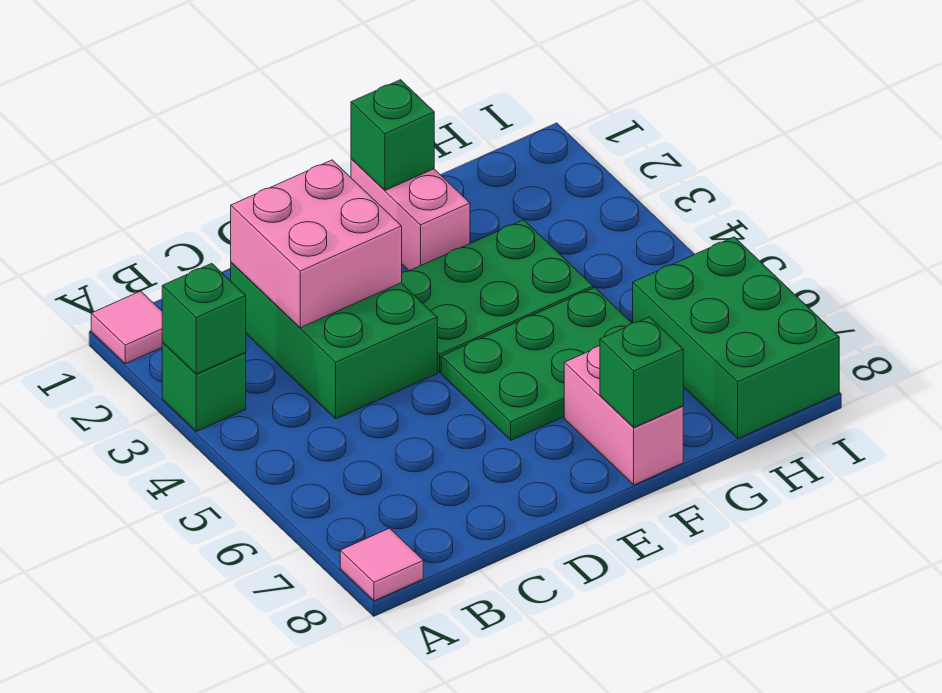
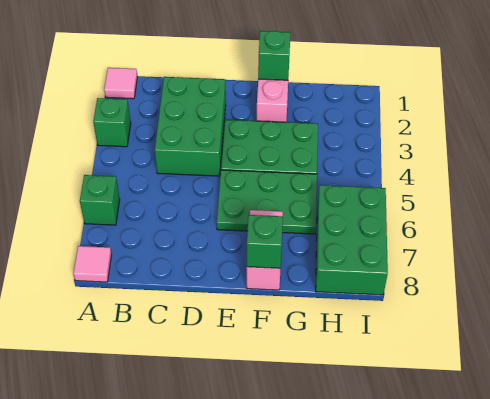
green brick A3 level 2 -> green brick A6 level 1
pink brick C2:D3 level 2 -> none

